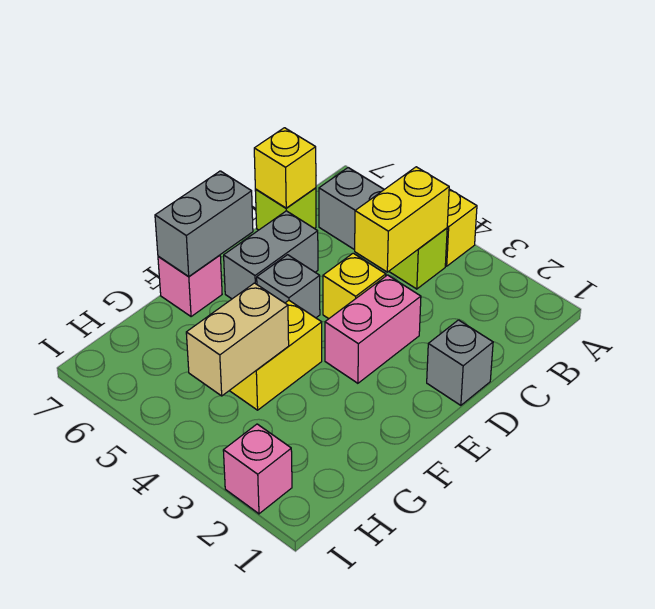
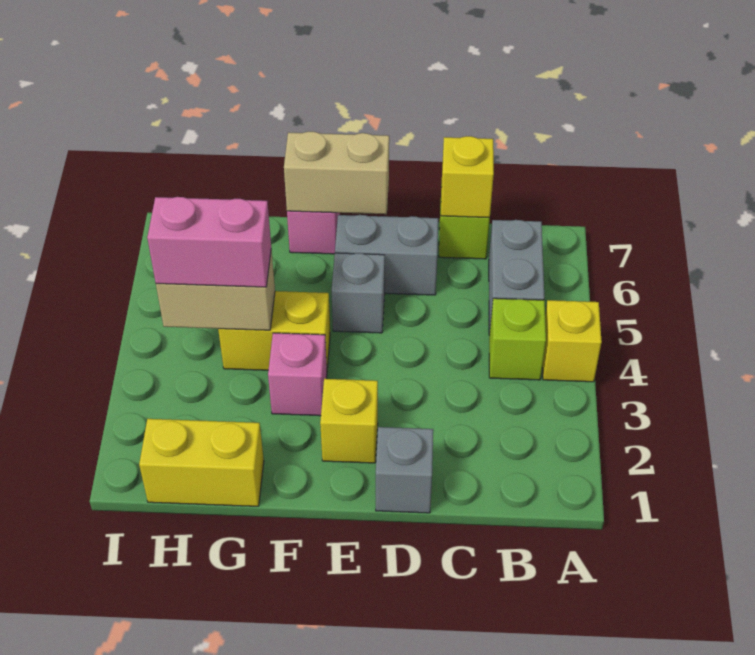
yellow brick B4:C4 level 2 -> yellow brick G1:H1 level 1
pink brick D3:E3 level 1 -> pink brick G4:H4 level 3
yellow brick D4 level 1 -> yellow brick E2 level 1
grey brick E7:F7 level 2 -> tan brick E7:F7 level 2
pink brick I2 level 1 -> pink brick F3 level 1

